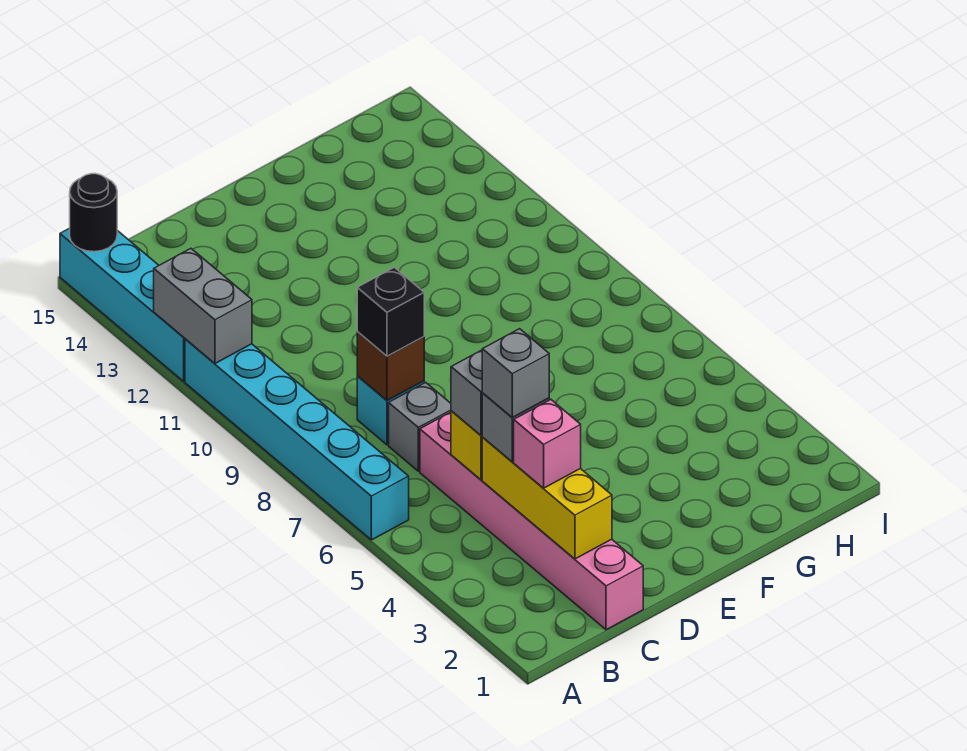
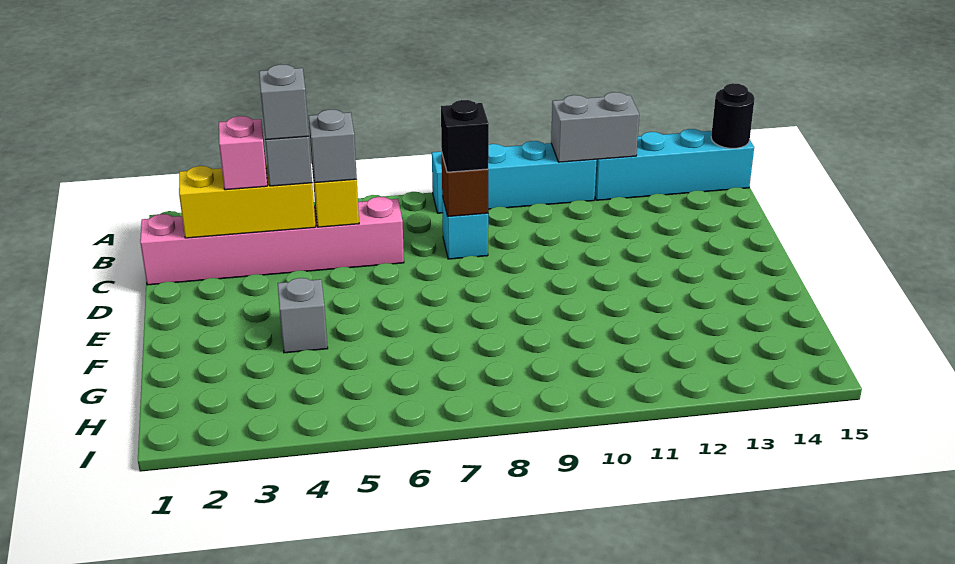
cyan brick A6:A11 level 1 -> cyan brick A8:A11 level 1
grey brick C7 level 1 -> grey brick F4 level 1

